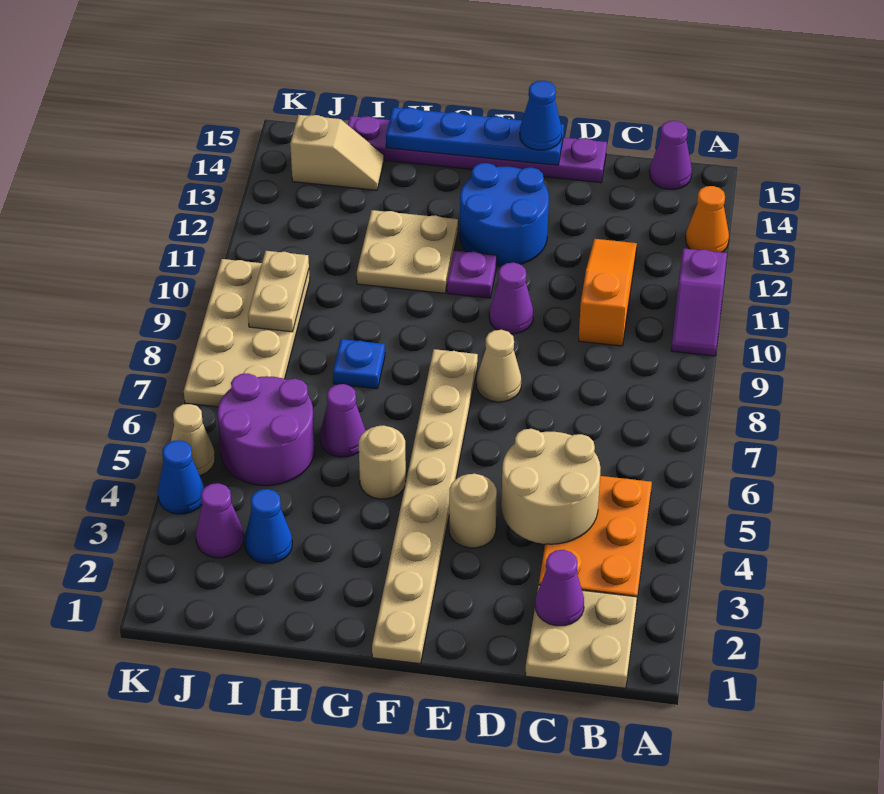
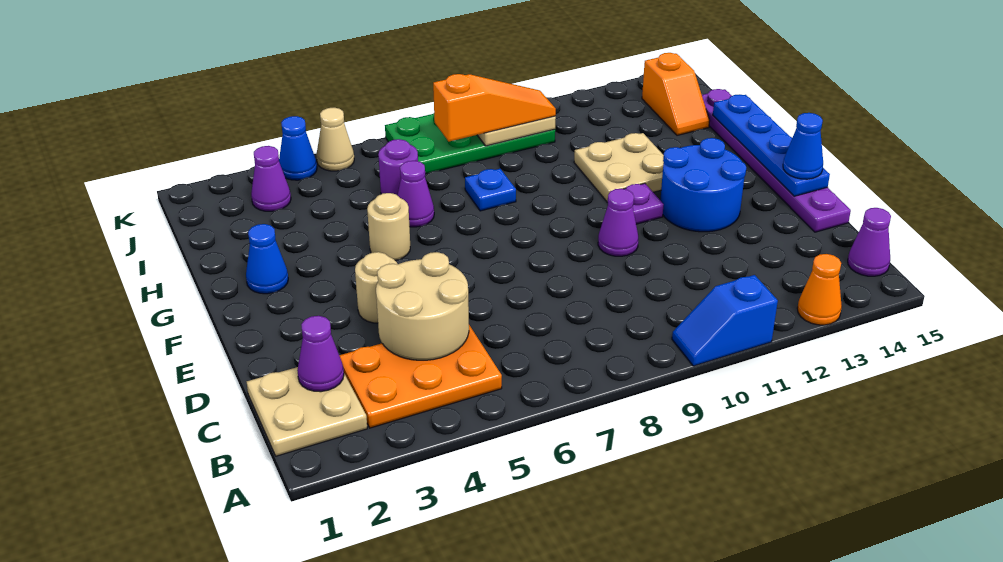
purple slope A10:A11 level 1 top 11 -> blue slope A10:A11 level 1 top 11
orange slope C10:C12 level 1 top 10 -> orange slope J8:J10 level 3 top 8
tan cone E8 level 1 -> none
tan plate F1:F8 level 1 -> none
blue cone I3 level 1 -> blue cone G2 level 1
purple round brick I5:J6 level 1 -> purple round brick I6 level 1
tan slope I14:J14 level 1 top J -> orange slope I14:J14 level 1 top J
tan plate J7:K10 level 1 -> green plate J7:K10 level 1

